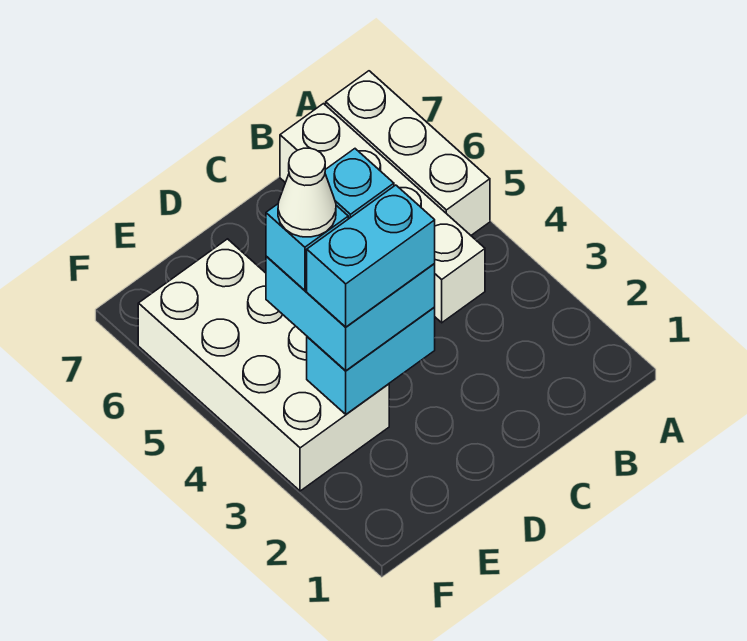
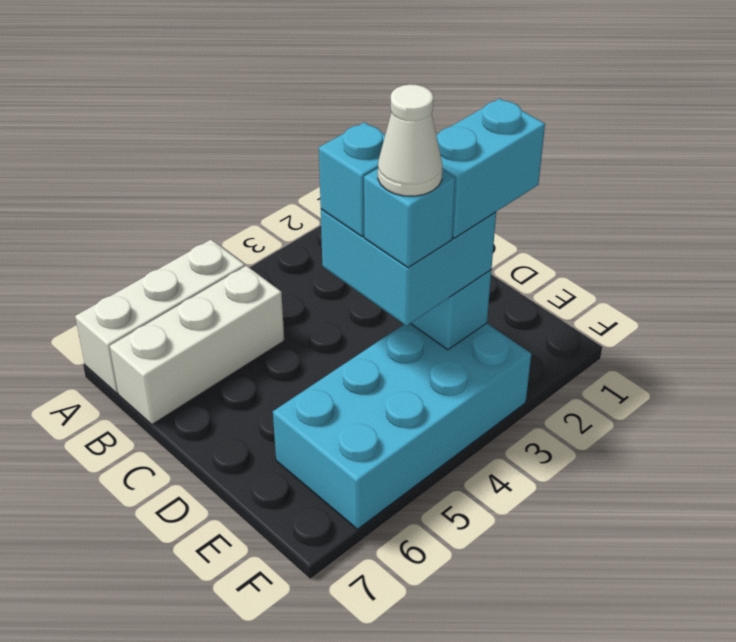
white brick B4:B7 level 1 -> white brick B5:B7 level 1
cyan brick D3:E3 level 4 -> cyan brick E2:E3 level 4
white brick E3:F6 level 1 -> cyan brick E3:F6 level 1

